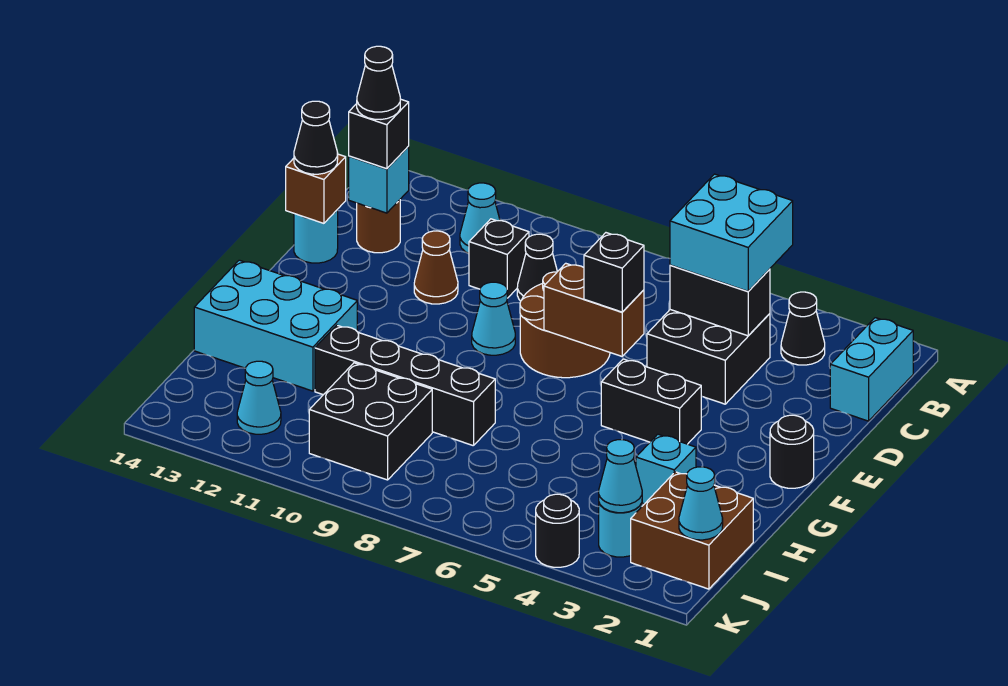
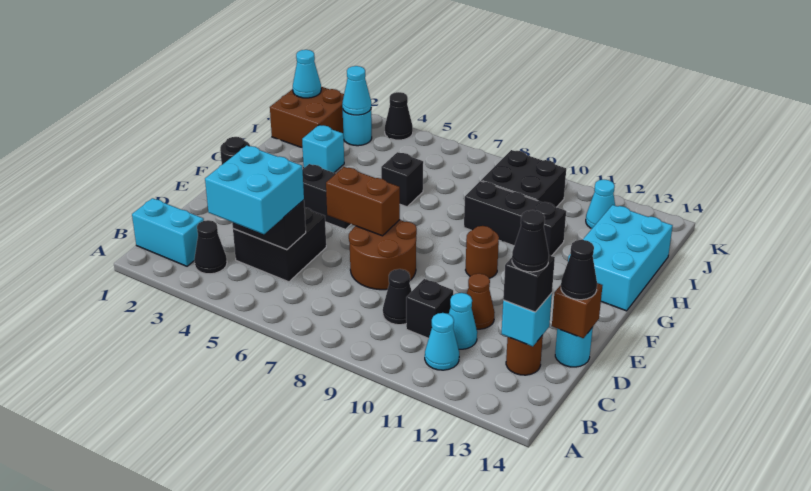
cyan brick B1:C1 level 1 -> cyan brick B1:B2 level 1
black brick E6 level 3 -> black brick H6 level 1
cyan cone E9 level 1 -> cyan cone C11 level 1
none -> brown round brick F10 level 1
cyan brick G12:H14 level 1 -> cyan brick G13:I14 level 1
black brick H8:H11 level 1 -> black brick H9:H11 level 1
black round brick K4 level 1 -> black cone K4 level 1

